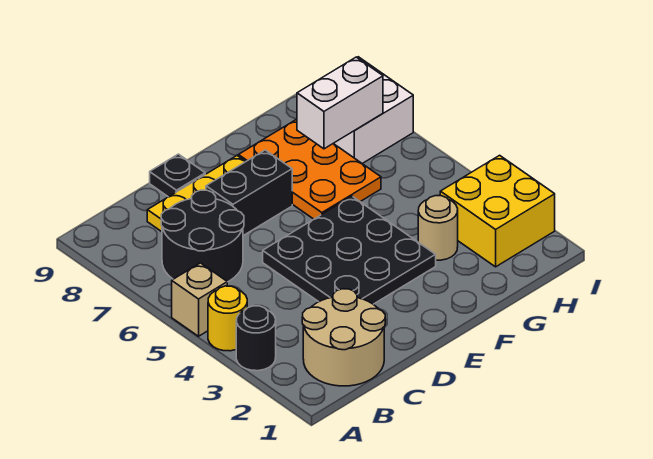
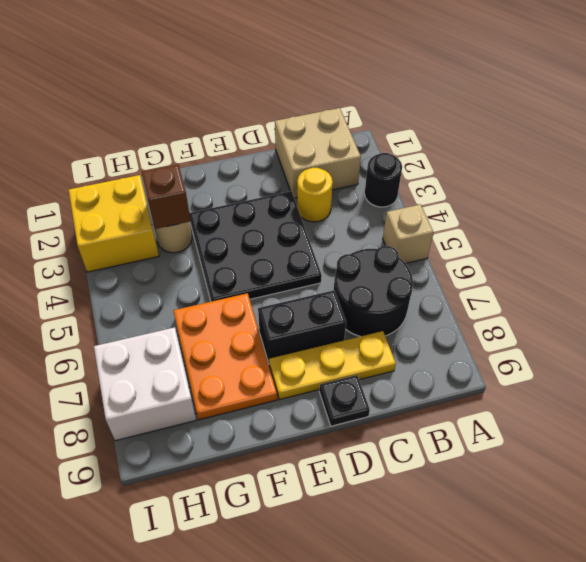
yellow round brick A4 level 1 -> yellow round brick C3 level 1
tan round brick B1:C2 level 1 -> tan brick B1:C2 level 1
none -> brown brick G3 level 2
white brick G7:H7 level 2 -> none

